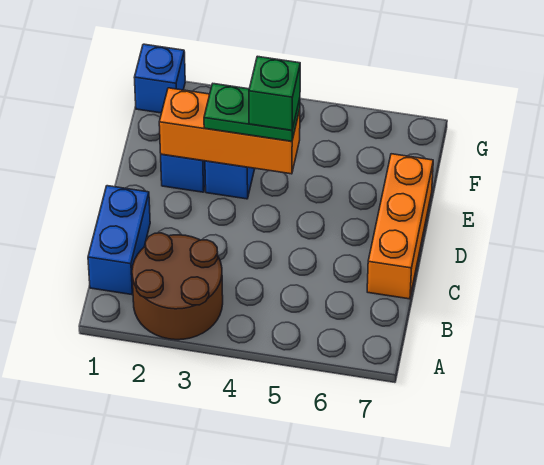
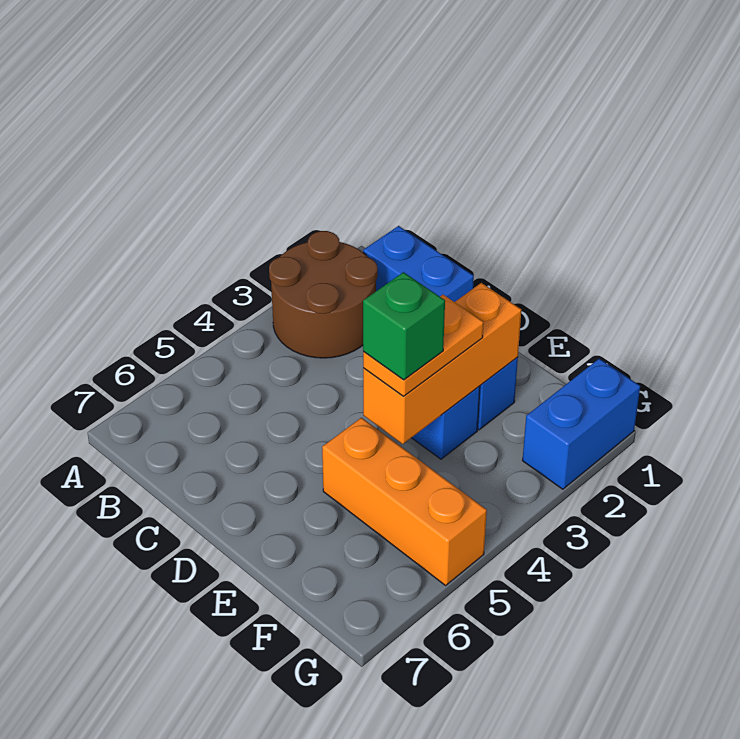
orange brick C7:E7 level 1 -> orange brick E5:G5 level 1
green plate E3:E4 level 3 -> orange plate E3:E4 level 3
blue brick G1 level 1 -> blue brick G1:G2 level 1

